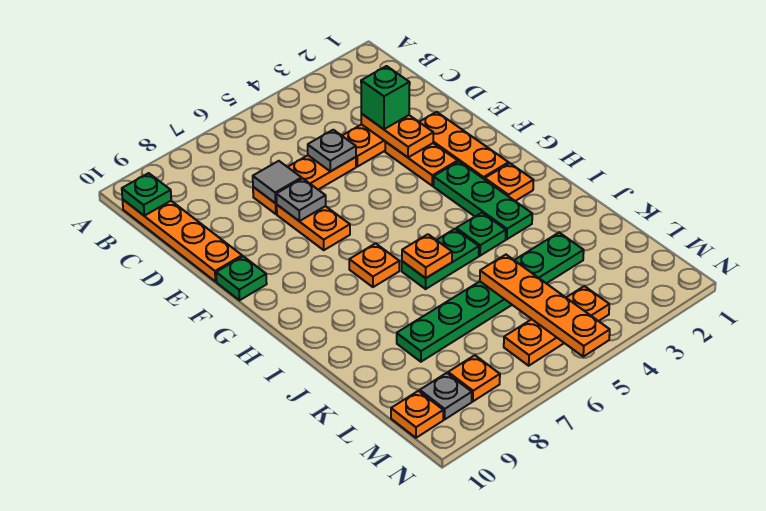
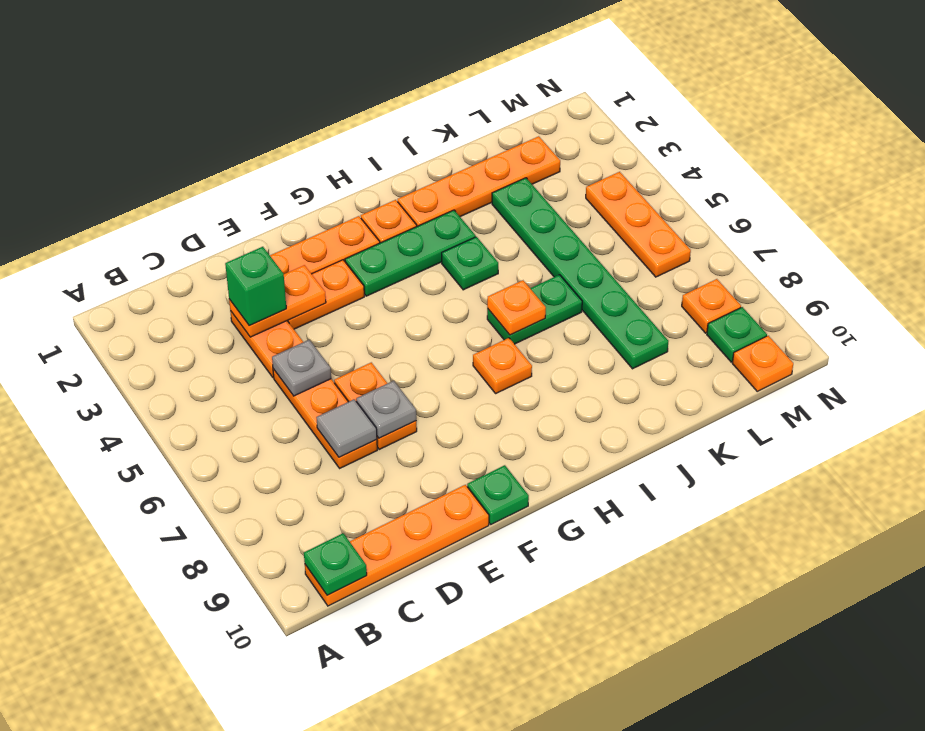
orange plate E7:F7 level 1 -> orange plate E6:E7 level 1
green plate I5:I6 level 1 -> green plate I6:J6 level 1
orange plate K5:N5 level 2 -> orange plate I2:L2 level 1
grey plate M9 level 1 -> green plate M9 level 1

